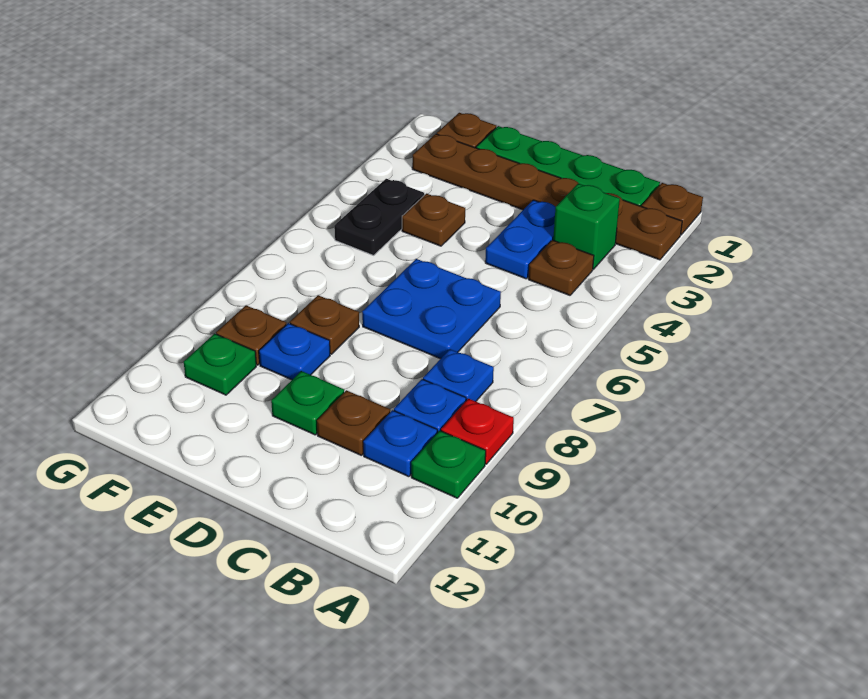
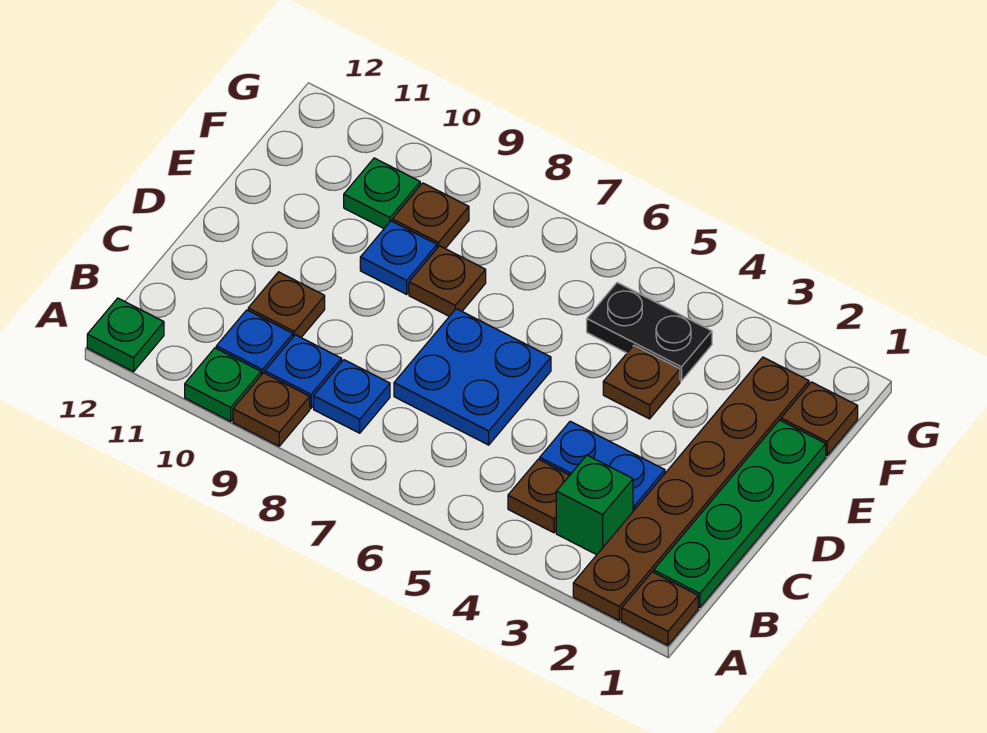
red plate A9 level 1 -> brown plate A9 level 1
green plate D10 level 1 -> green plate A12 level 1

